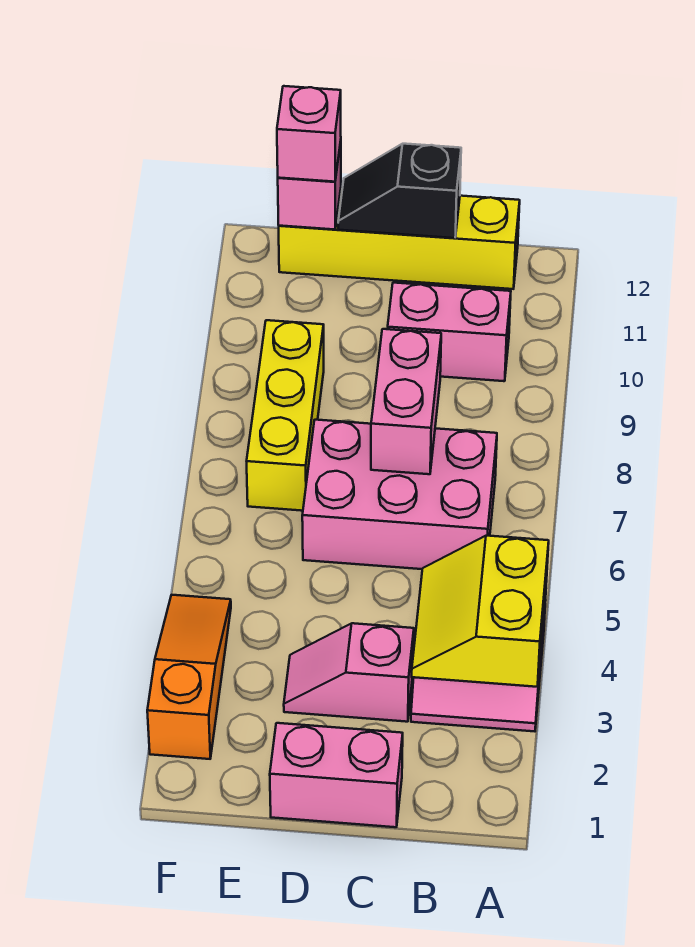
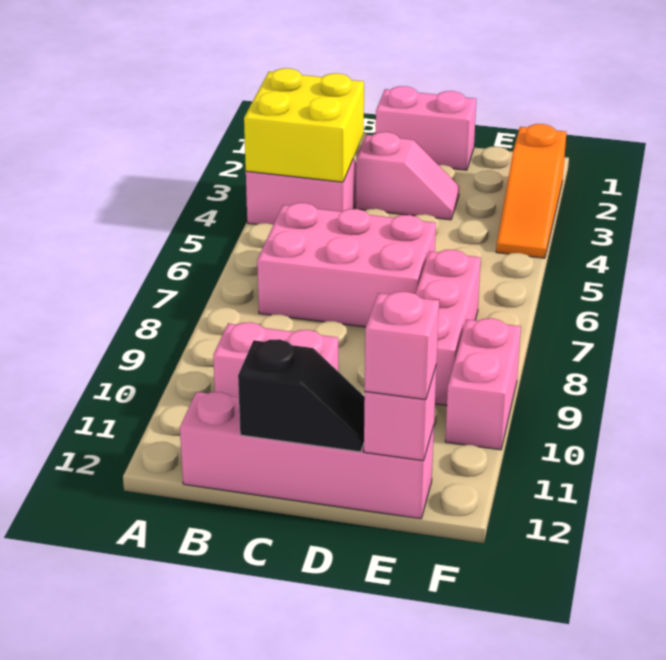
yellow slope A3:B4 level 2 top A -> yellow brick A3:B4 level 2
yellow brick B12:E12 level 1 -> pink brick B12:E12 level 1
pink brick C7:C8 level 2 -> pink brick F9:F10 level 1
yellow brick E7:E9 level 1 -> pink brick E7:E9 level 1

